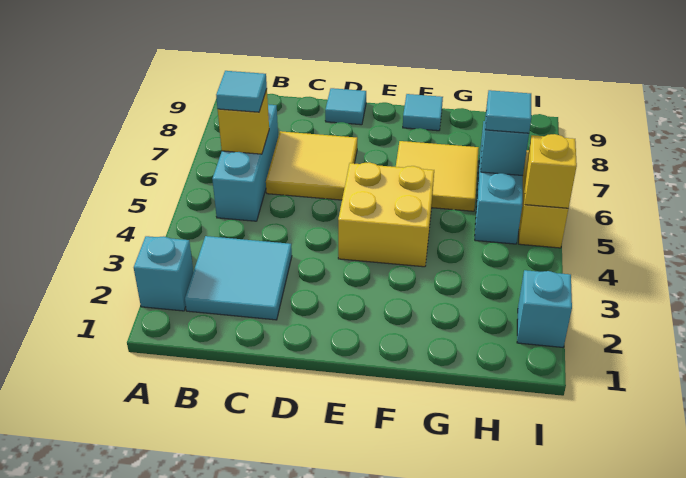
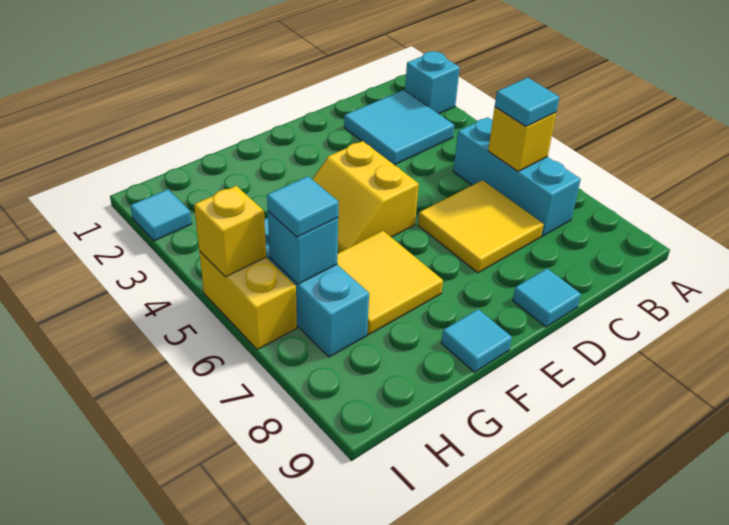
yellow brick E4:F5 level 1 -> yellow slope E4:F5 level 1 top E
cyan brick I2 level 1 -> cyan tile I2 level 1

